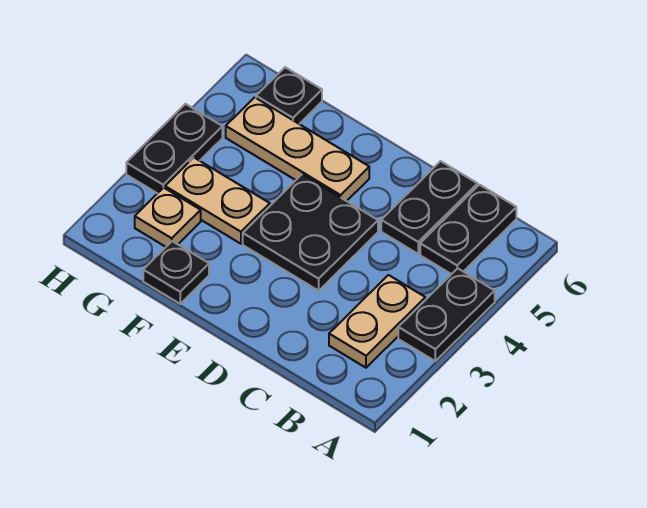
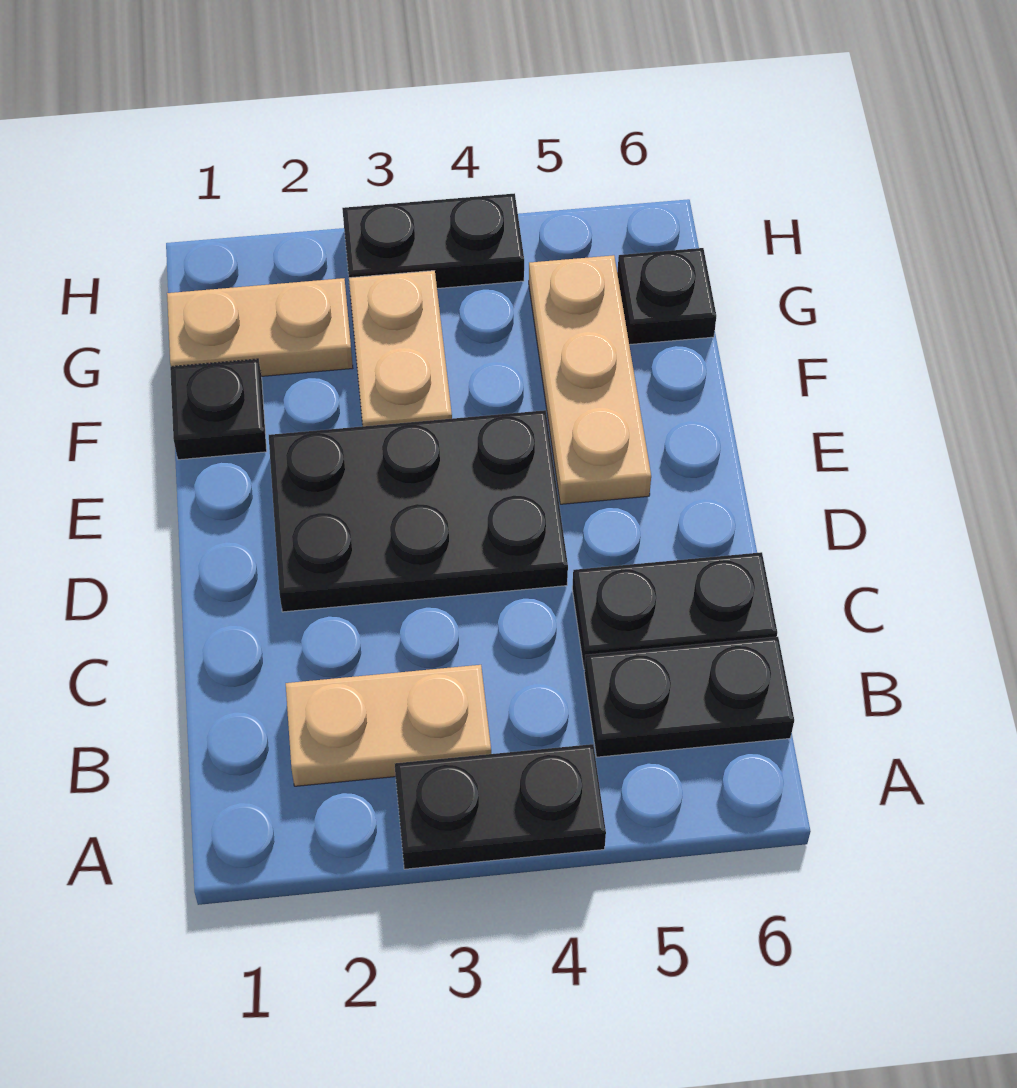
black plate D3:E4 level 1 -> black plate D2:E4 level 1
tan plate G2 level 1 -> tan plate G1:G2 level 1

